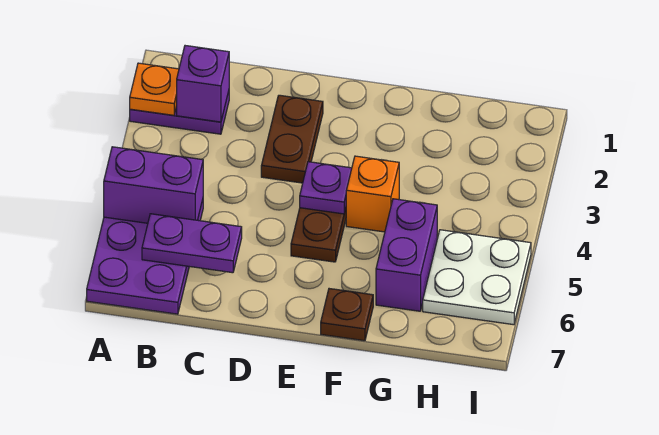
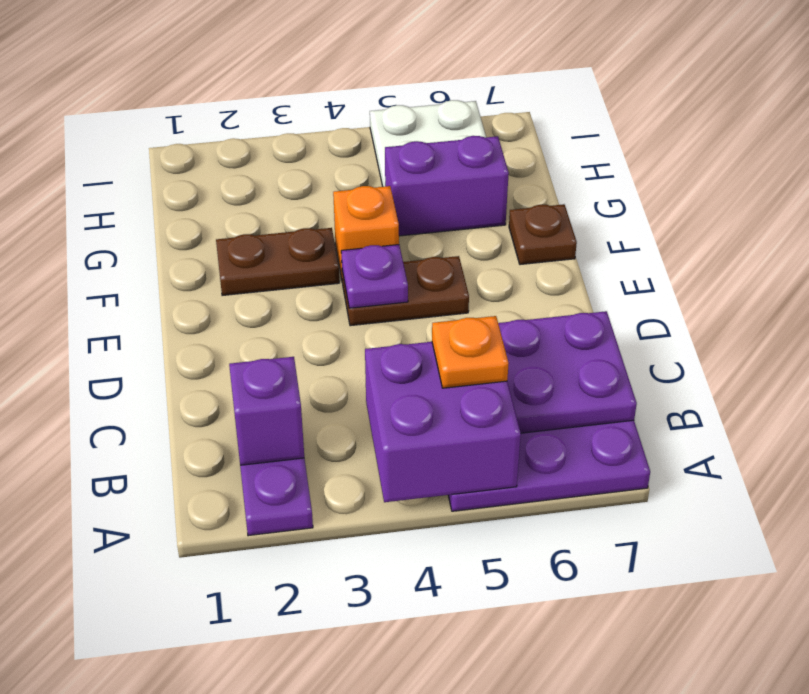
orange plate A2 level 2 -> orange plate B5 level 3
purple brick A5:B5 level 2 -> purple brick A4:B5 level 2
purple plate B6:C6 level 2 -> purple plate B6:C7 level 2
brown plate D2:D3 level 1 -> brown plate F2:F3 level 1

